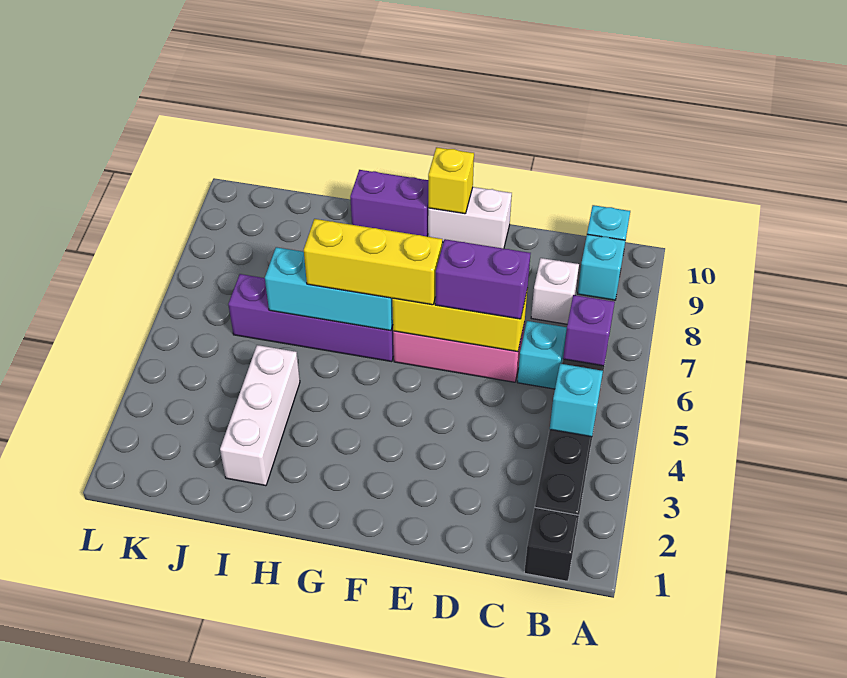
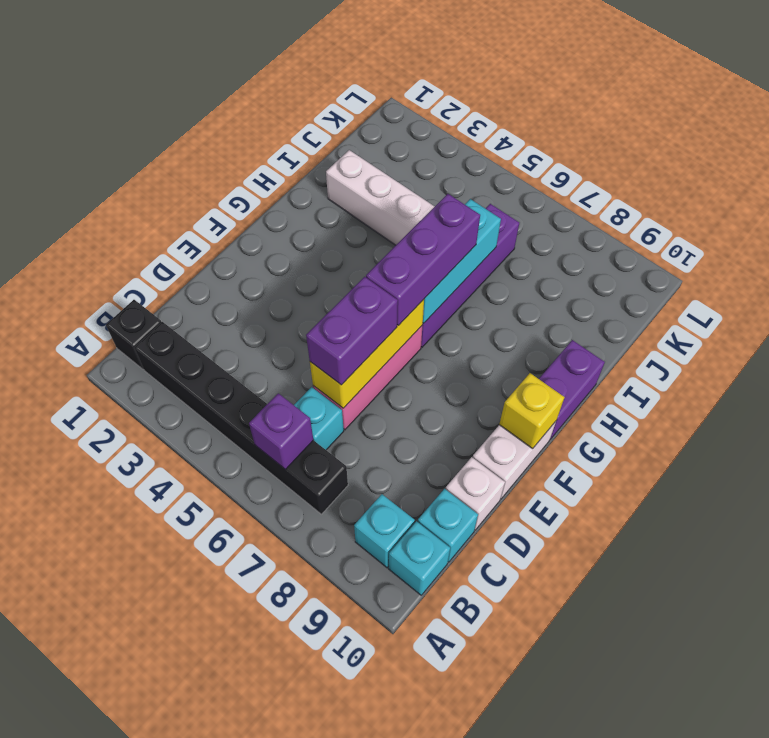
cyan brick B4 level 2 -> cyan brick C10 level 1
white brick C8 level 1 -> white brick D10 level 1
yellow brick F6:H6 level 3 -> purple brick F6:H6 level 3

